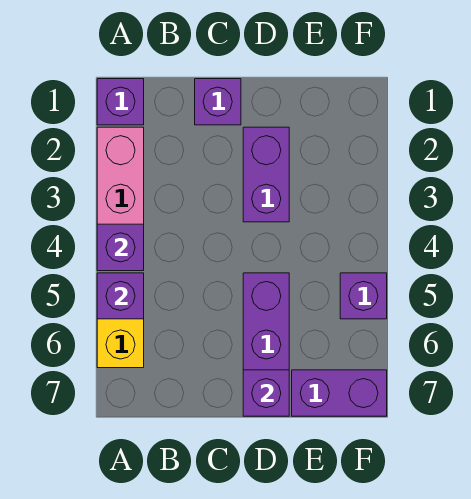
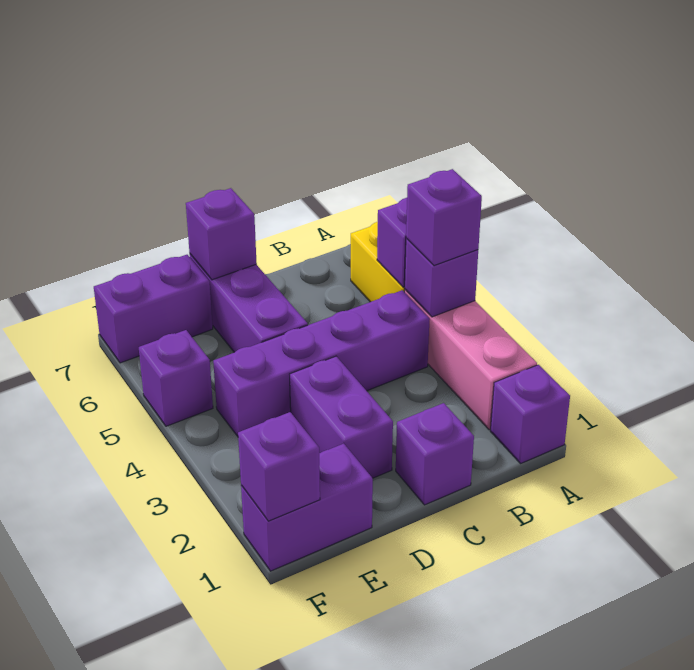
none -> purple brick A4 level 3
none -> purple brick B4:E4 level 1
none -> purple brick E1:F1 level 1
none -> purple brick F1 level 2

